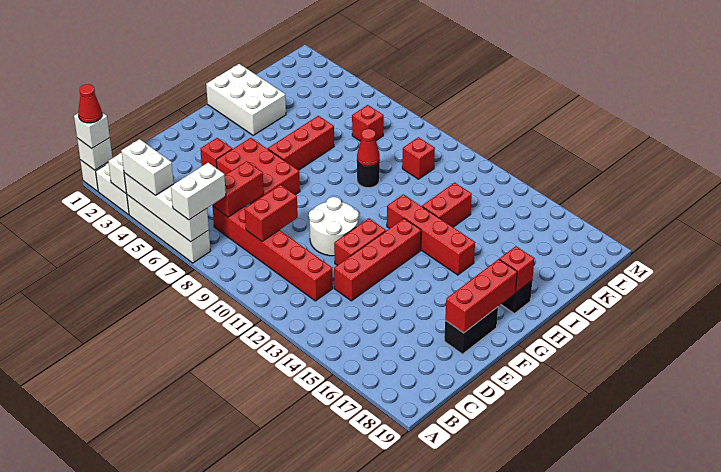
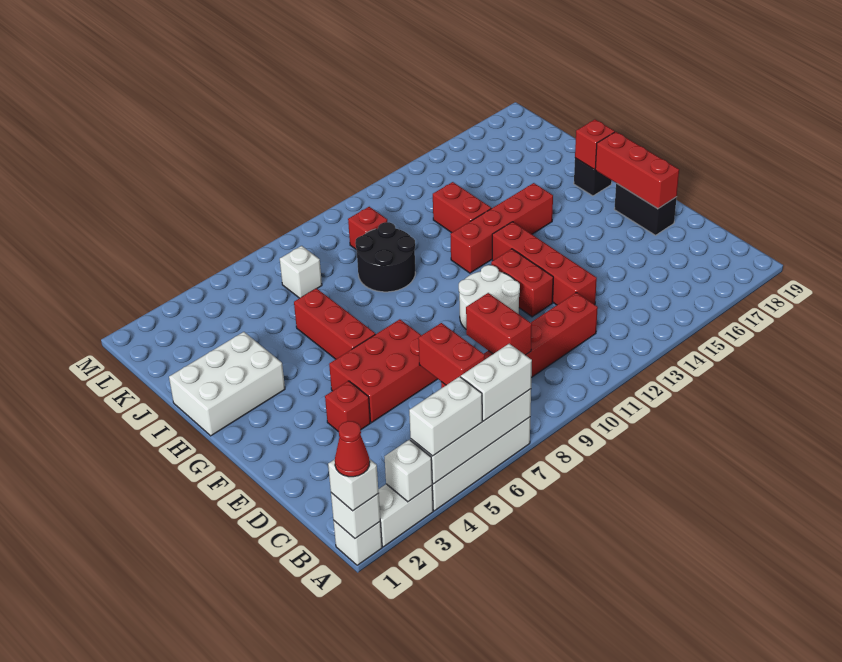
white brick A7:B7 level 3 -> white brick A6:A7 level 3
black round brick I9 level 1 -> black round brick I9:J10 level 1
red cone I9 level 2 -> none
red brick K7 level 1 -> white brick K7 level 1

